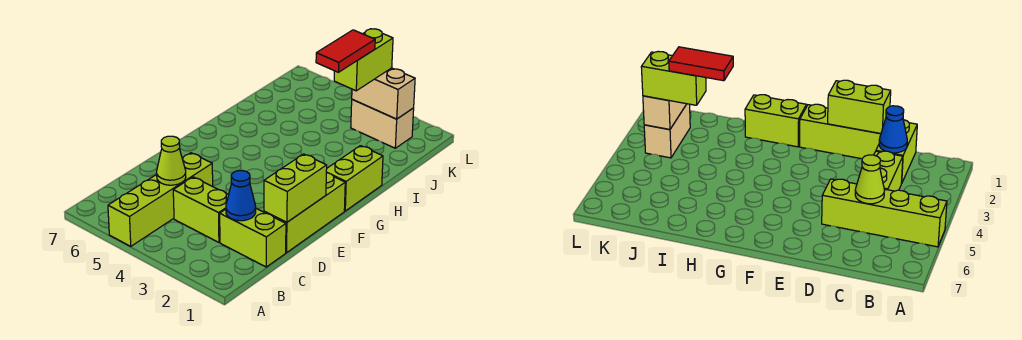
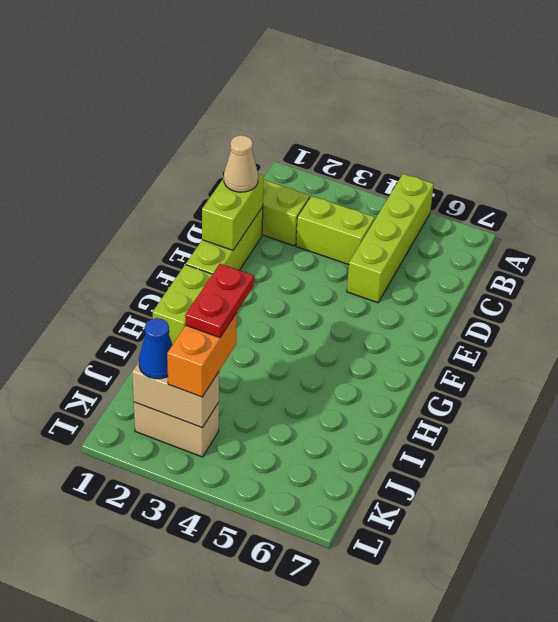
blue cone C2 level 2 -> blue cone K2 level 3
lime cone C5 level 2 -> none
none -> tan cone D1 level 3
red tile I3:J3 level 4 -> red plate I3:J3 level 4
lime brick J3:K3 level 3 -> orange brick J3:K3 level 3

